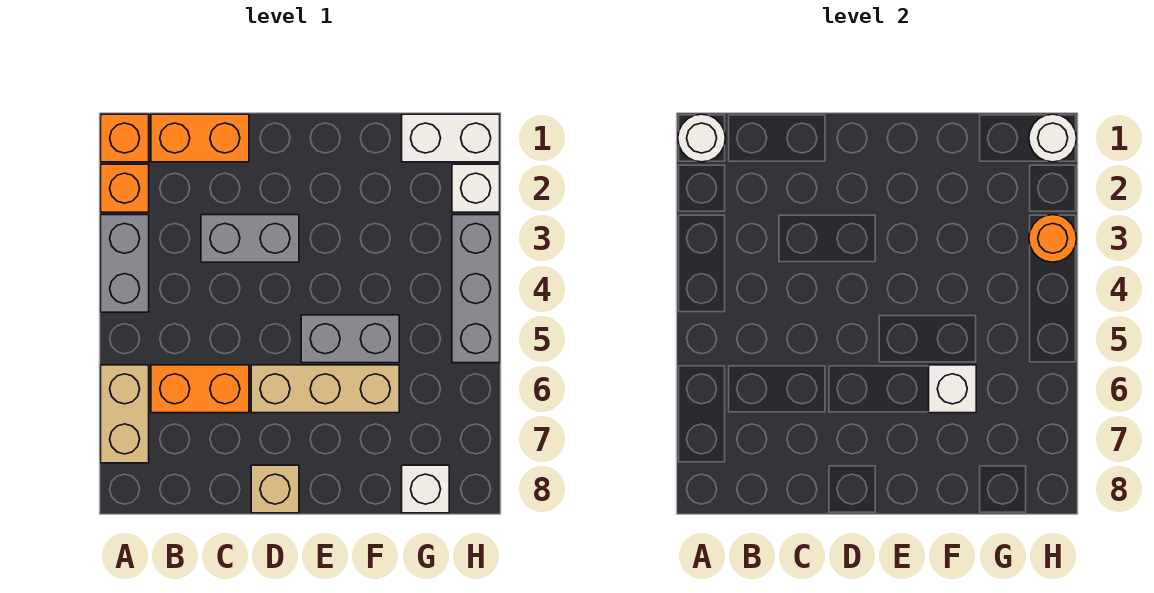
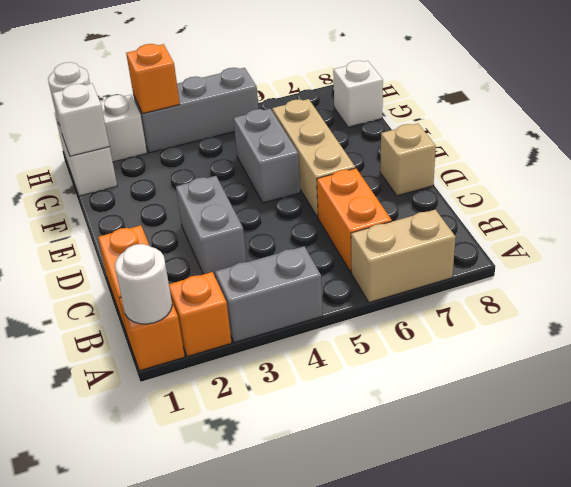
white brick F6 level 2 -> white brick G1 level 2
orange round brick H3 level 2 -> orange brick H3 level 2

